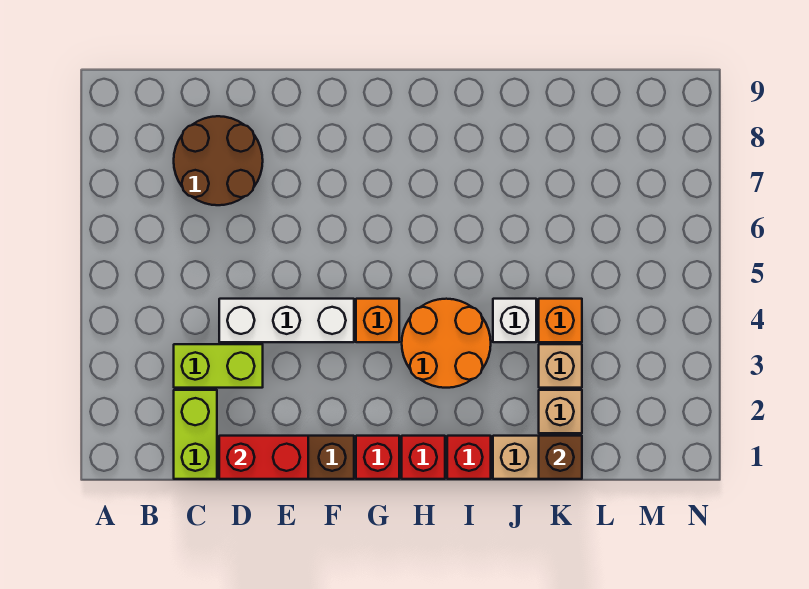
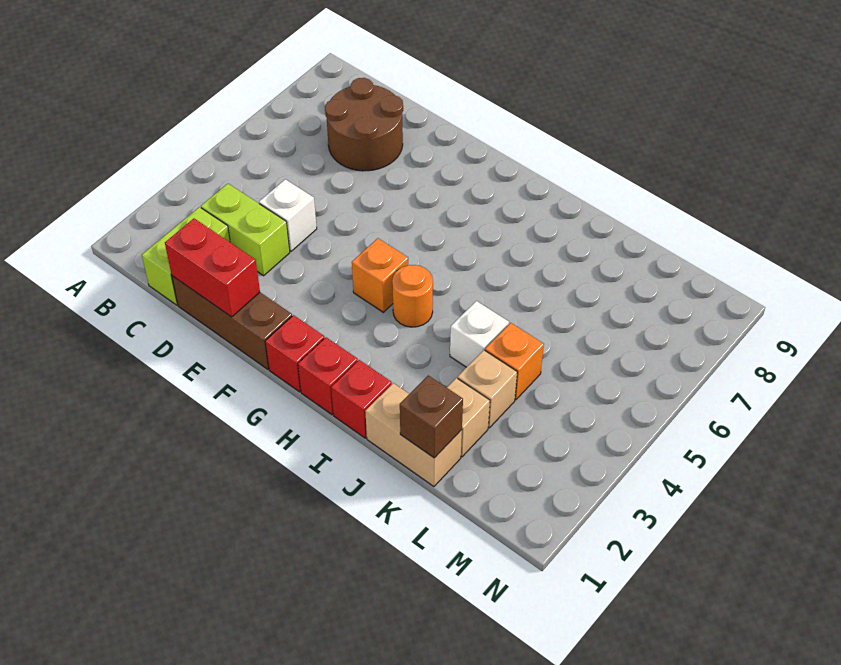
white brick D4:F4 level 1 -> white brick D4 level 1
orange round brick H3:I4 level 1 -> orange round brick H4 level 1

